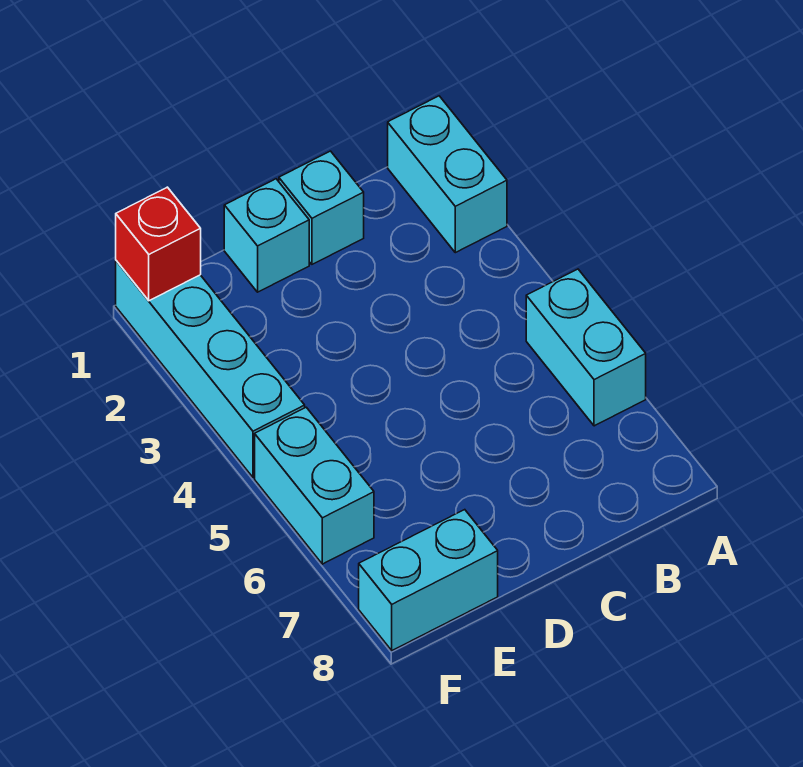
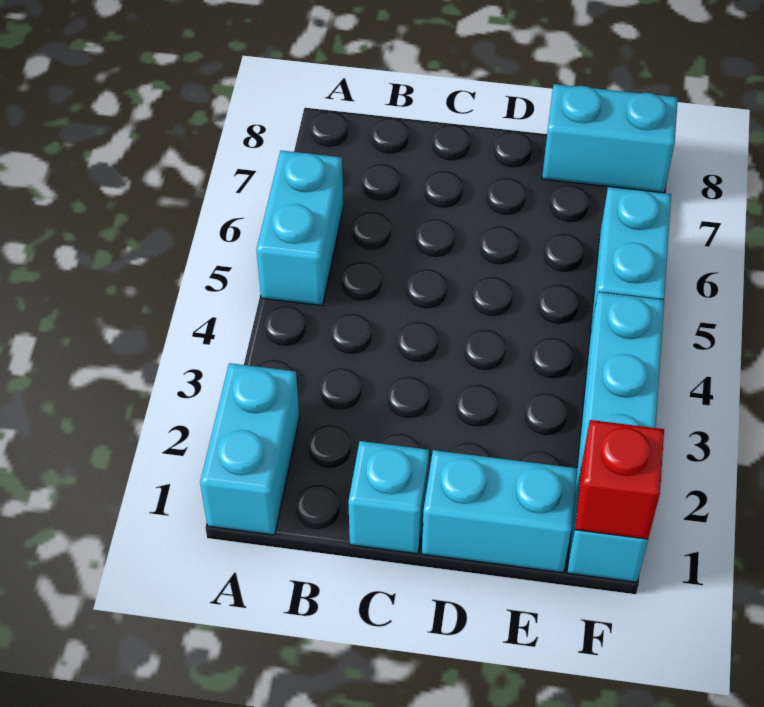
cyan brick D1 level 1 -> cyan brick D1:E1 level 1

